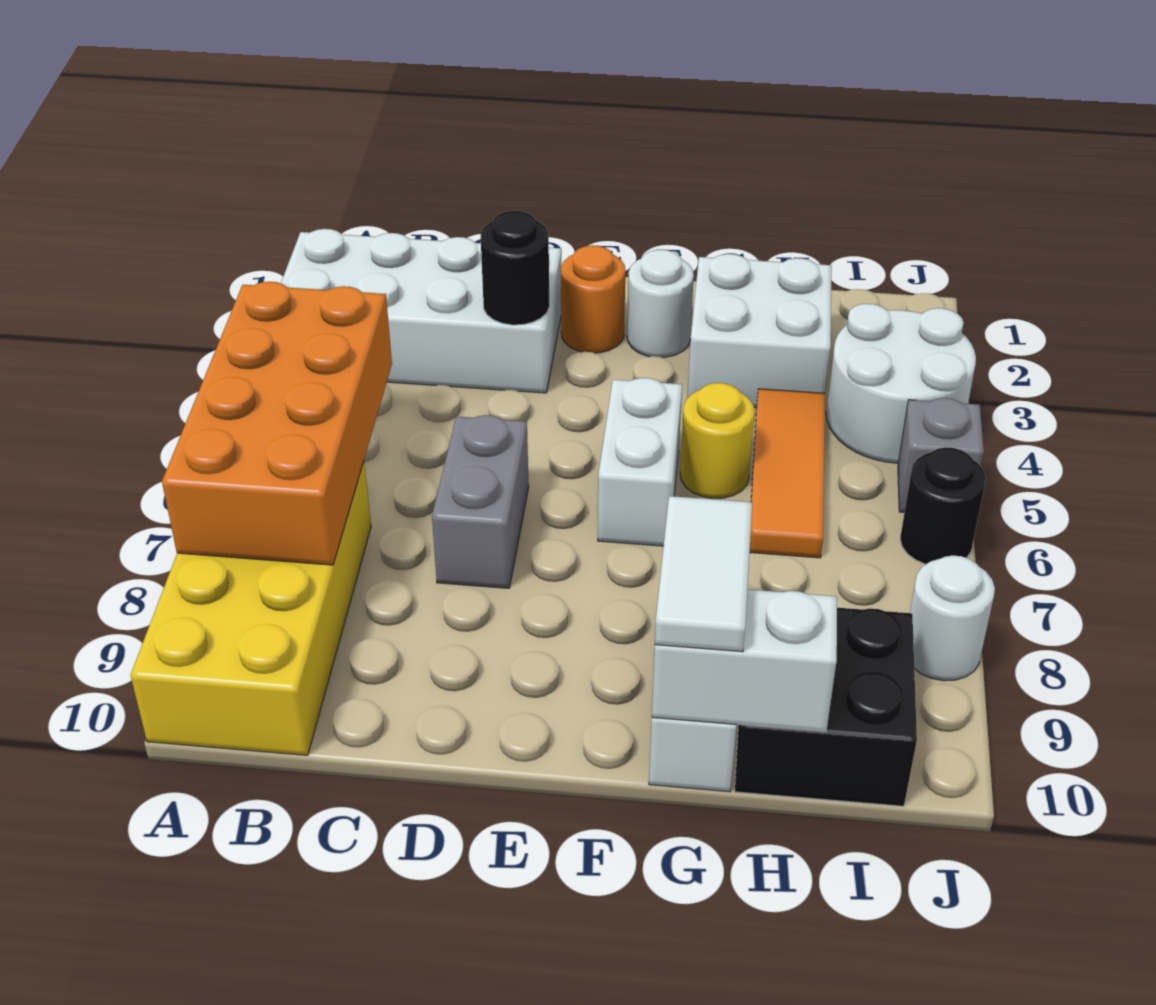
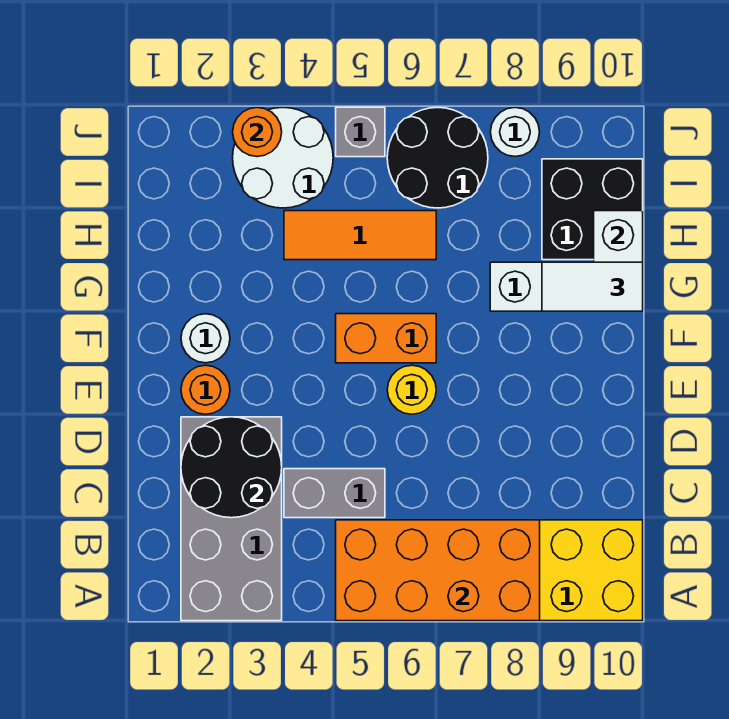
white brick A2:D3 level 1 -> grey brick A2:D3 level 1
black round brick D3 level 2 -> black round brick C2:D3 level 2
grey brick D6:D7 level 1 -> grey brick C4:C5 level 1
white brick F5:F6 level 1 -> orange brick F5:F6 level 1
white brick G2:H3 level 1 -> none
yellow round brick G5 level 1 -> yellow round brick E6 level 1
none -> orange round brick J3 level 2
black round brick J6 level 1 -> black round brick I6:J7 level 1

